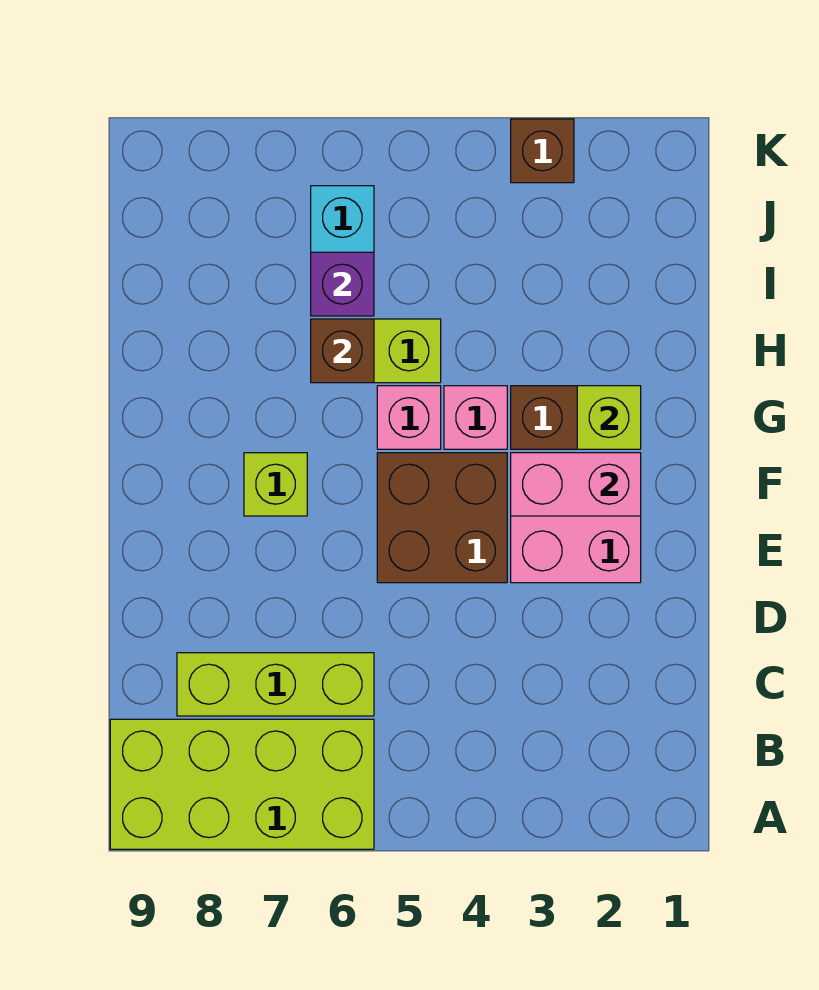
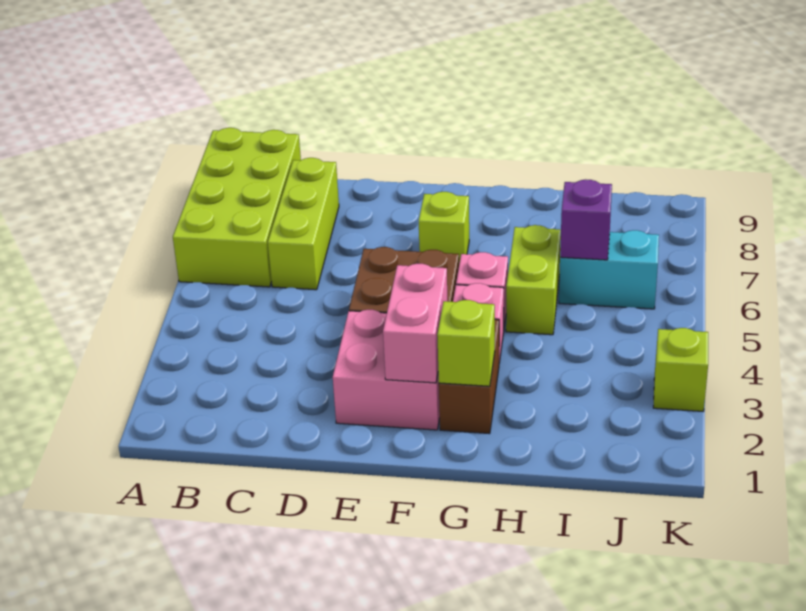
brown brick H6 level 2 -> none
brown brick K3 level 1 -> lime brick K3 level 1

